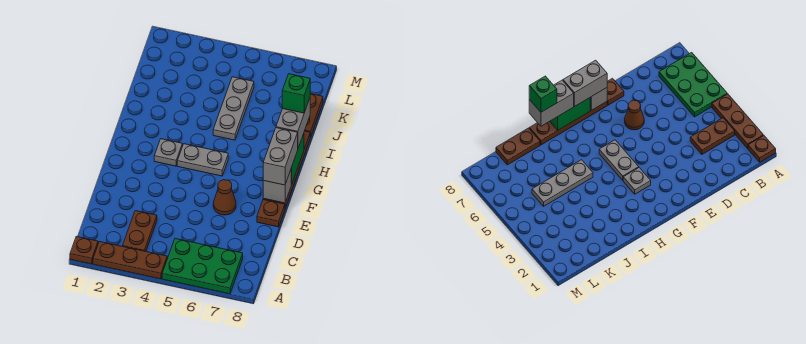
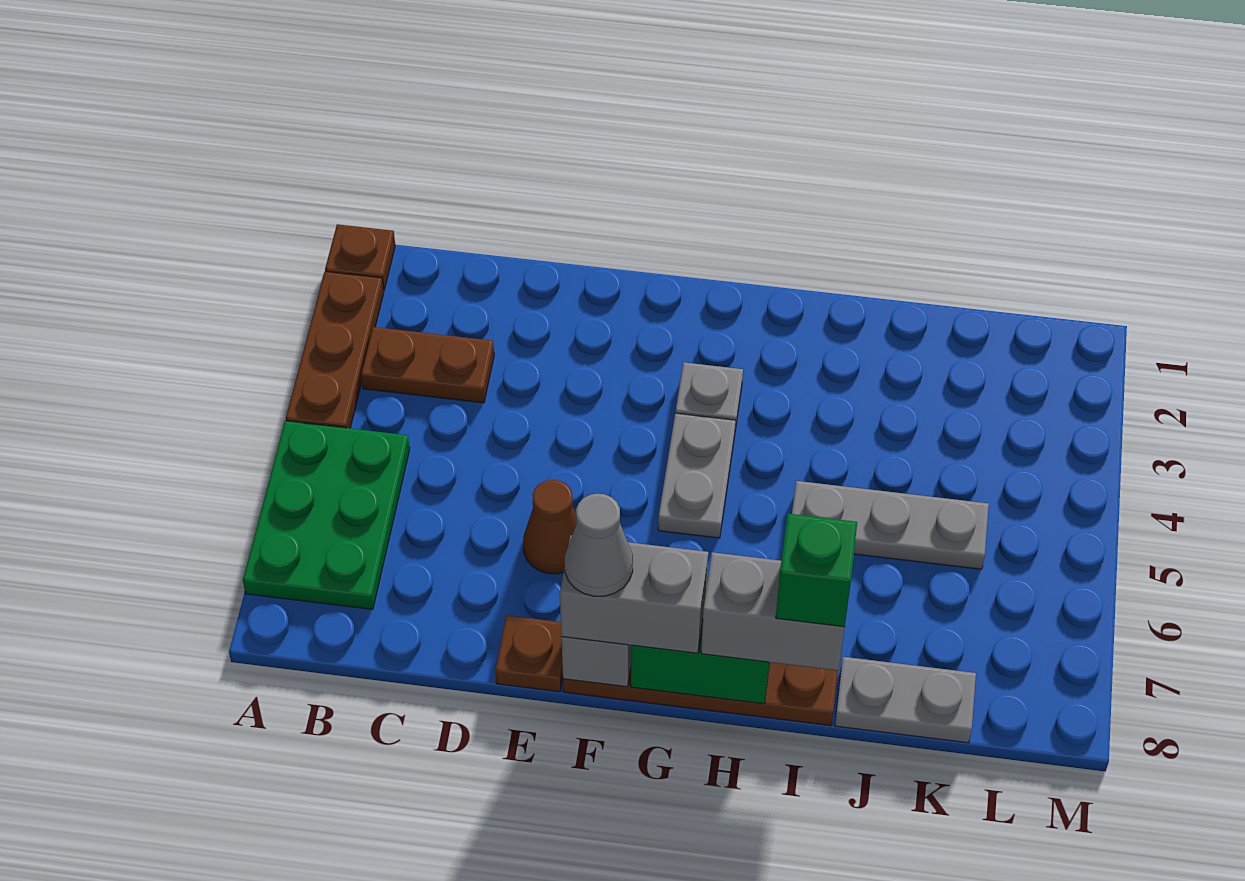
none -> grey cone F8 level 4
brown plate J8:K8 level 1 -> grey plate J8:K8 level 1

